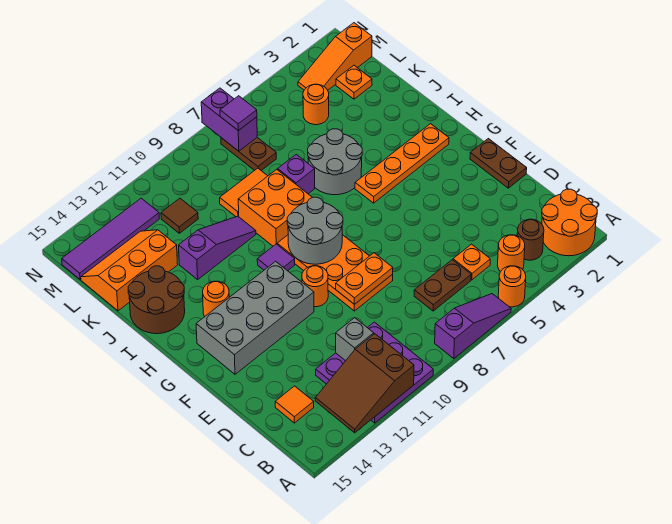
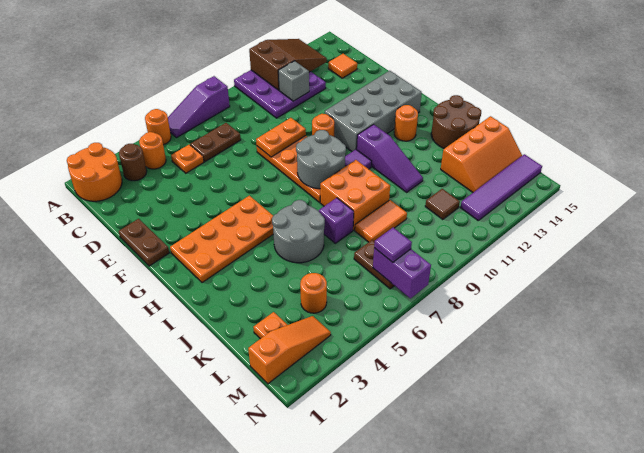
orange plate H2:H5 level 1 -> orange plate G2:H5 level 1
purple slope J10:J12 level 1 top 12 -> purple slope H11:J11 level 1 top H

